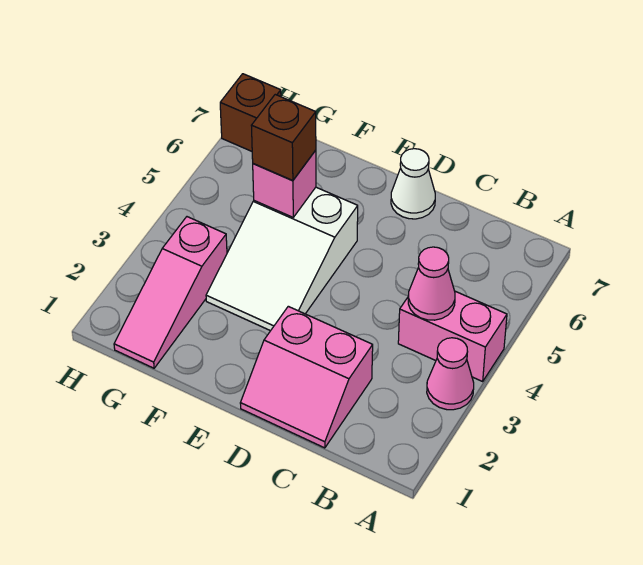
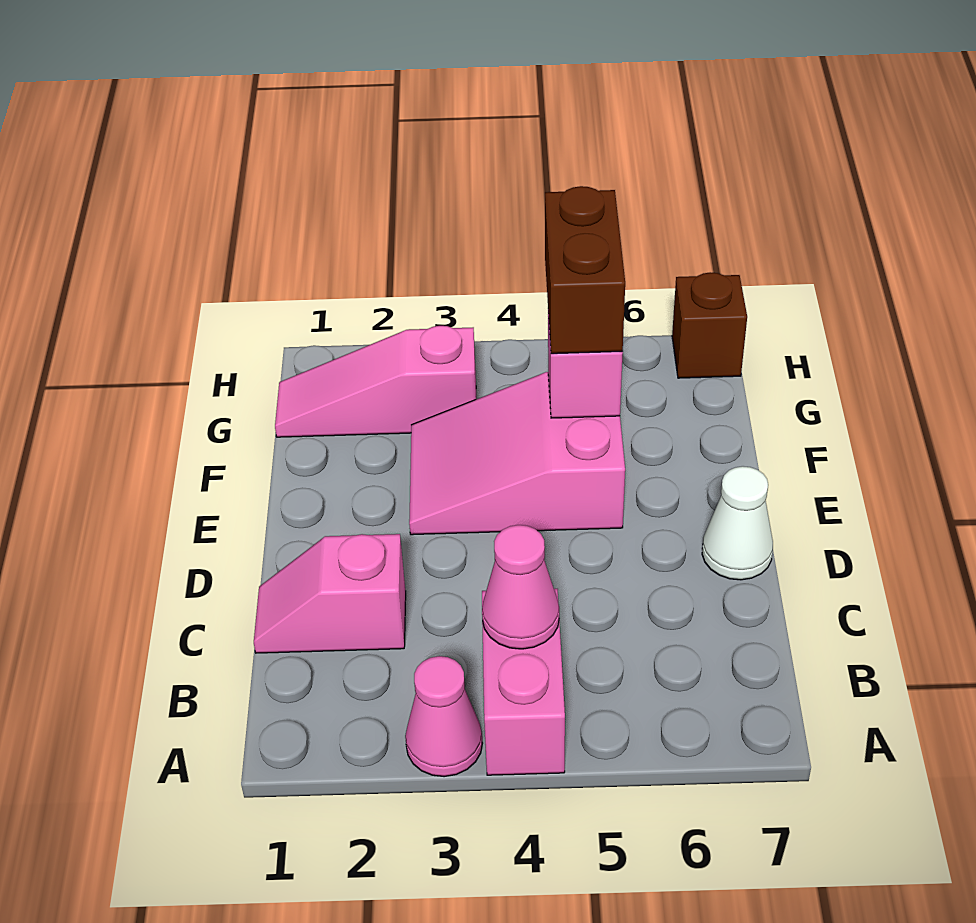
pink slope C1:D2 level 1 top 2 -> pink slope C1:C2 level 1 top 2
white slope E3:F5 level 1 top 5 -> pink slope E3:F5 level 1 top 5
brown brick F5 level 3 -> brown brick F5:G5 level 3

